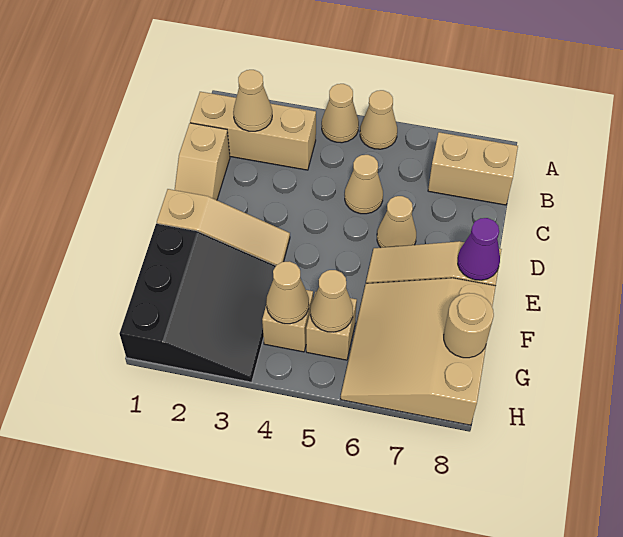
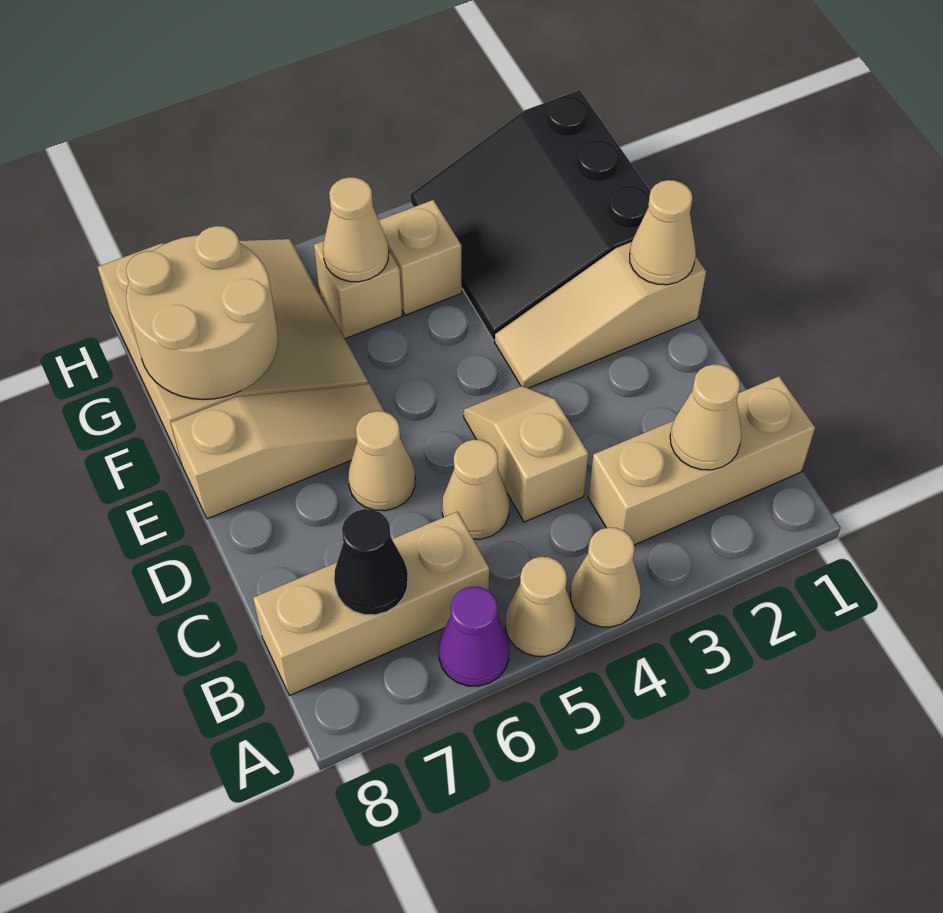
tan brick B7:B8 level 1 -> tan brick B6:B8 level 1
none -> black cone B7 level 2
tan slope C1:D1 level 1 top C -> tan slope C4:D4 level 1 top C
purple cone E8 level 2 -> purple cone A6 level 1
tan cone G4 level 2 -> tan cone E1 level 2
tan round brick G8 level 2 -> tan round brick F7:G8 level 2

